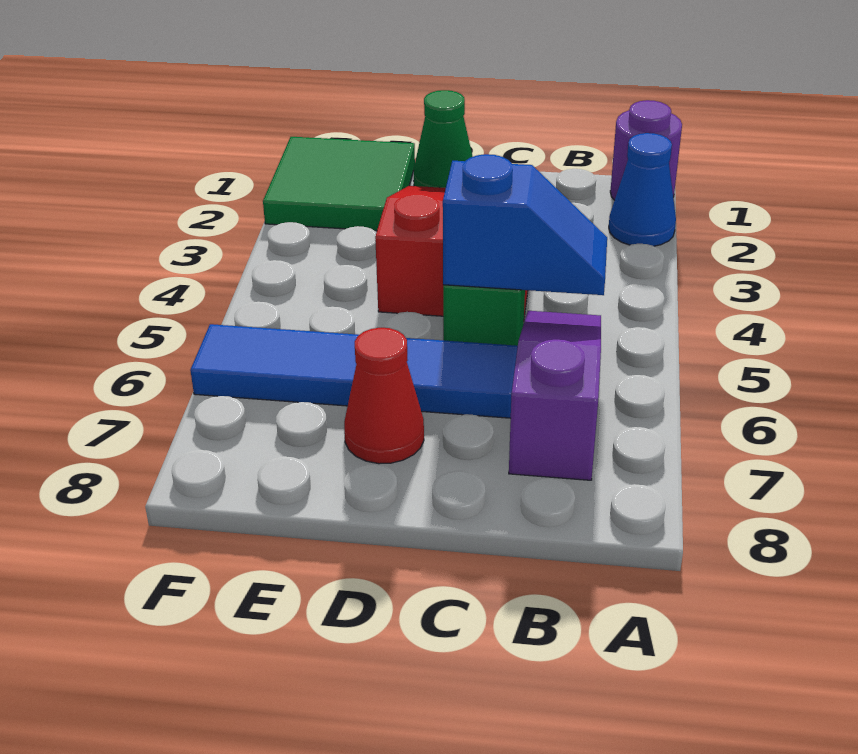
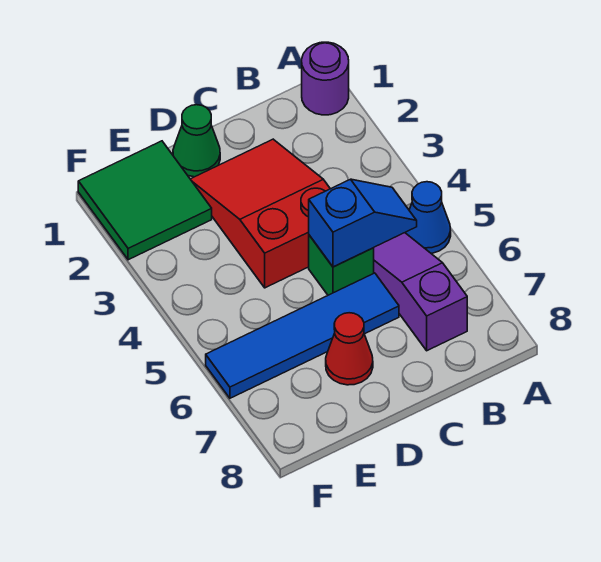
blue cone A2 level 1 -> blue cone A5 level 1

